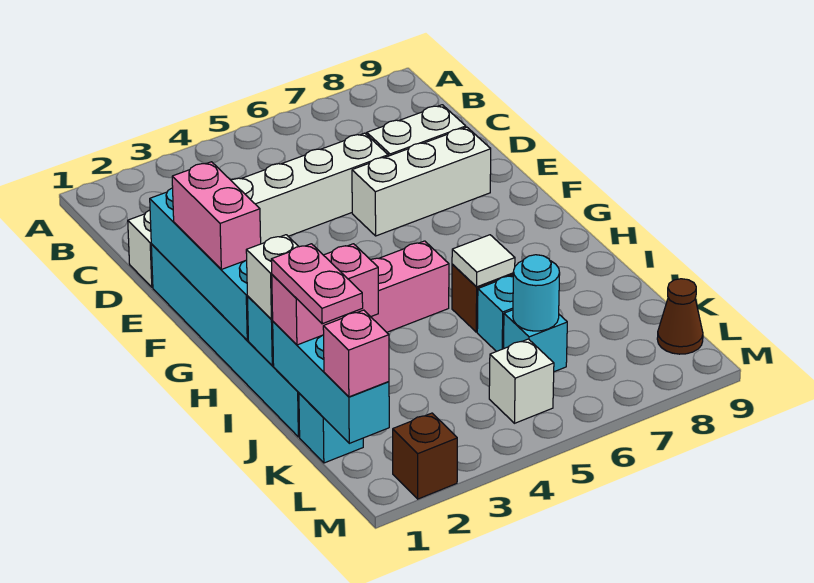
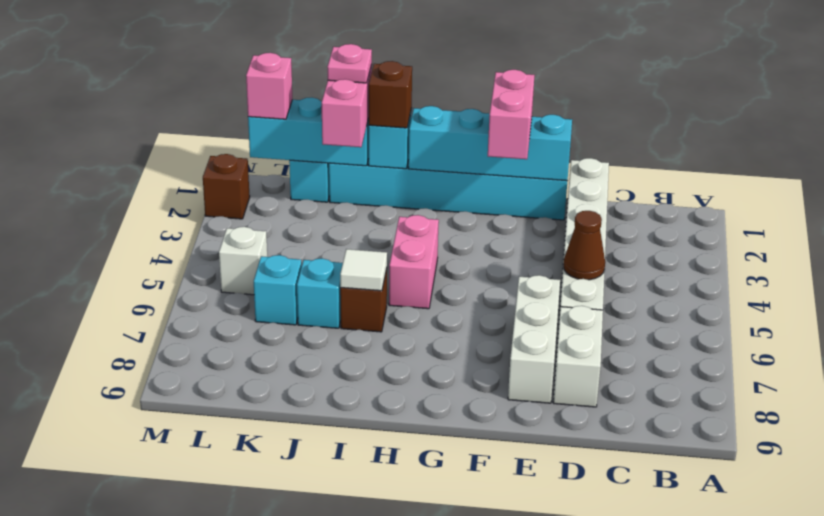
pink brick F1:G1 level 3 -> pink brick F1:F2 level 3
white brick I1 level 3 -> brown brick I1 level 3
pink plate J1:K1 level 4 -> pink plate J1 level 4
cyan round brick K6 level 2 -> none
brown cone L9 level 1 -> brown cone D5 level 2

